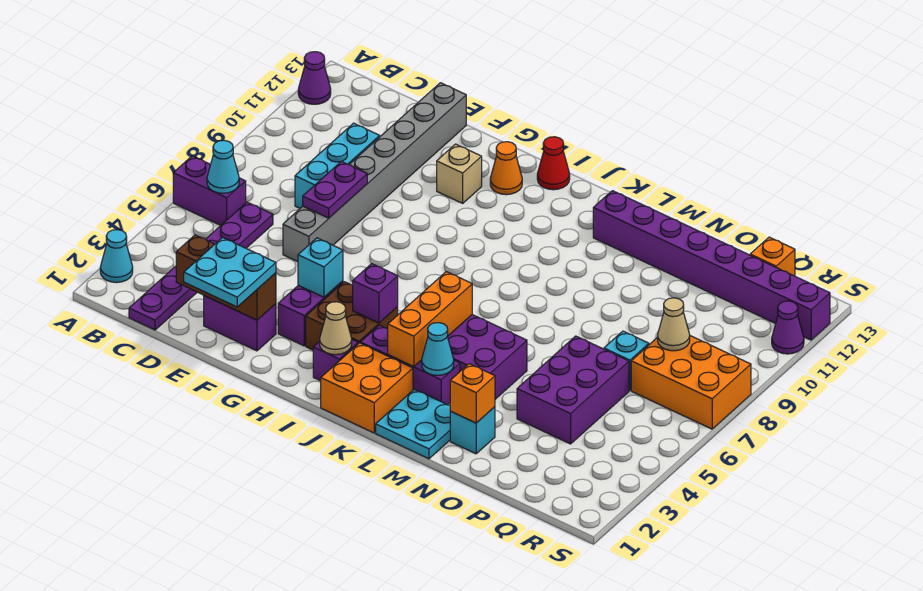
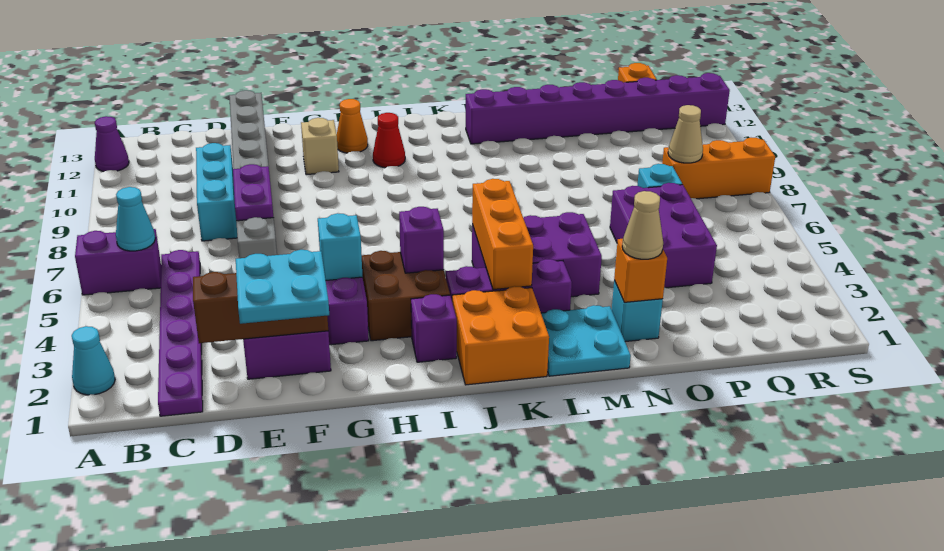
tan cone I2 level 2 -> tan cone N2 level 3
red cone I13 level 1 -> red cone I11 level 1
cyan cone L3 level 2 -> none
orange brick Q7:S8 level 1 -> orange brick Q8:S8 level 1
purple cone S11 level 1 -> none

